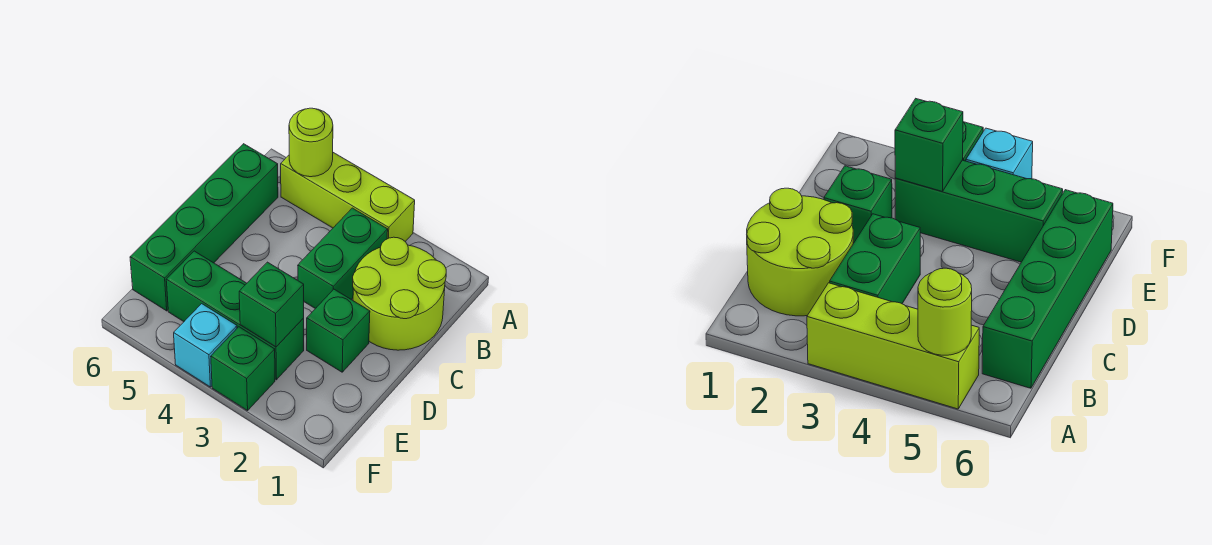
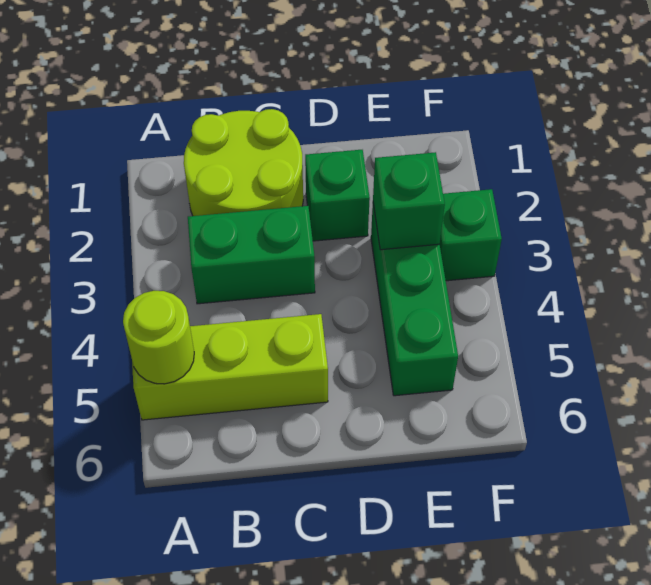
lime brick A3:A5 level 1 -> lime brick A5:C5 level 1
green brick B6:E6 level 1 -> none
cyan brick F4 level 1 -> none

